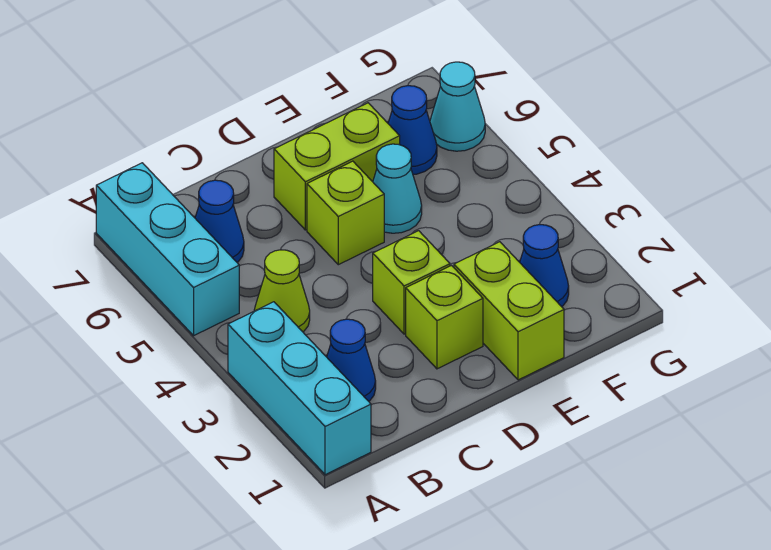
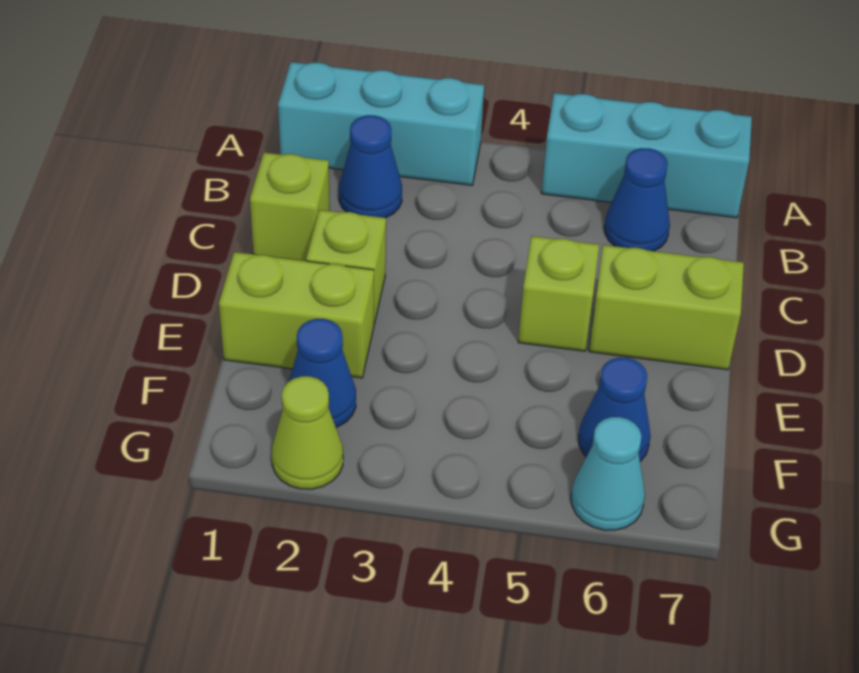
lime cone B4 level 1 -> lime cone G2 level 1
lime brick D3 level 1 -> lime brick C1 level 1
lime brick D6:E6 level 1 -> lime brick D6:D7 level 1
cyan cone E5 level 1 -> none

